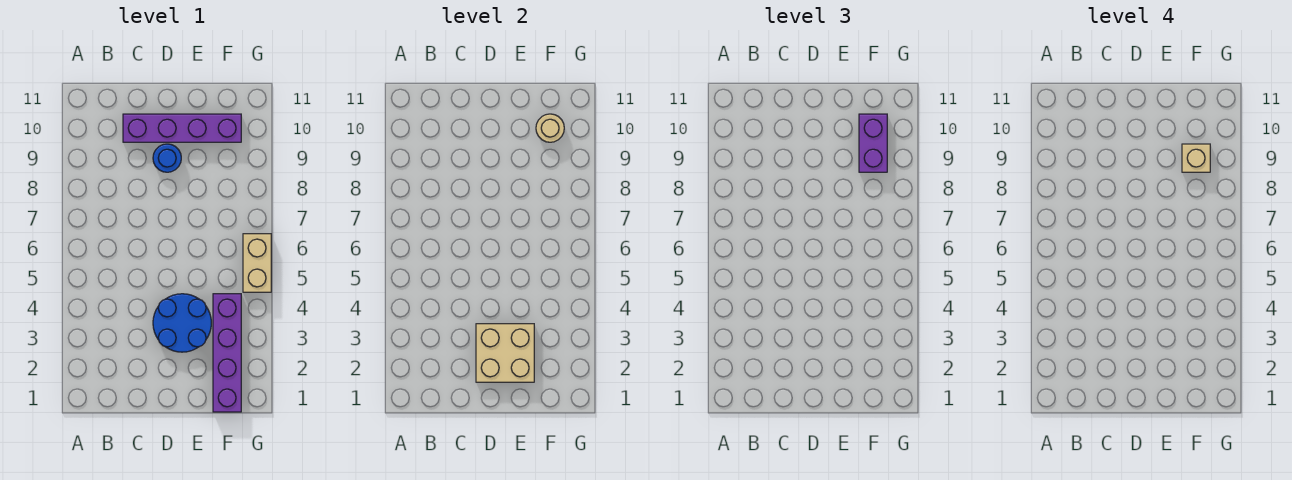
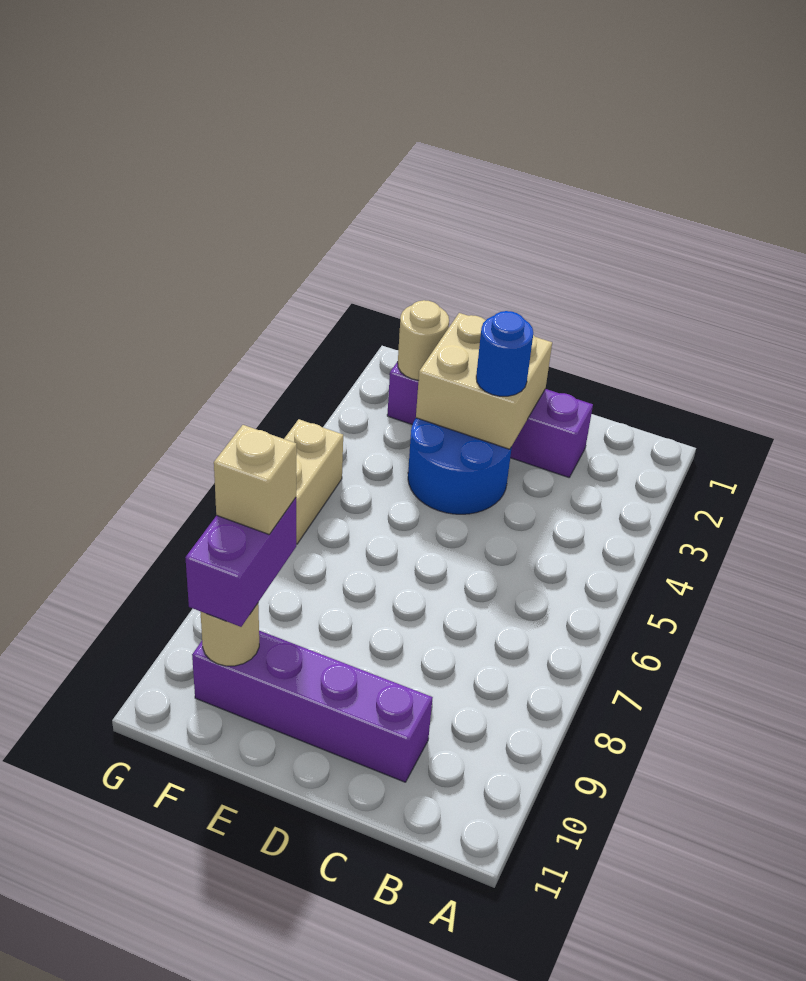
blue round brick D9 level 1 -> blue round brick D3 level 3
purple brick F1:F4 level 1 -> purple brick C2:F2 level 1
none -> tan round brick F2 level 2

